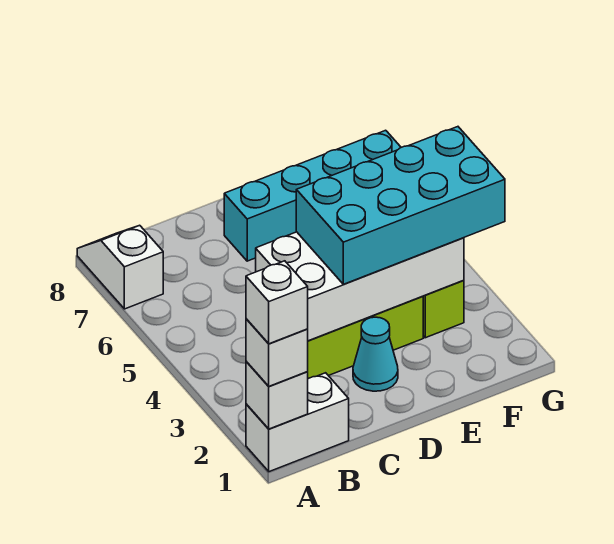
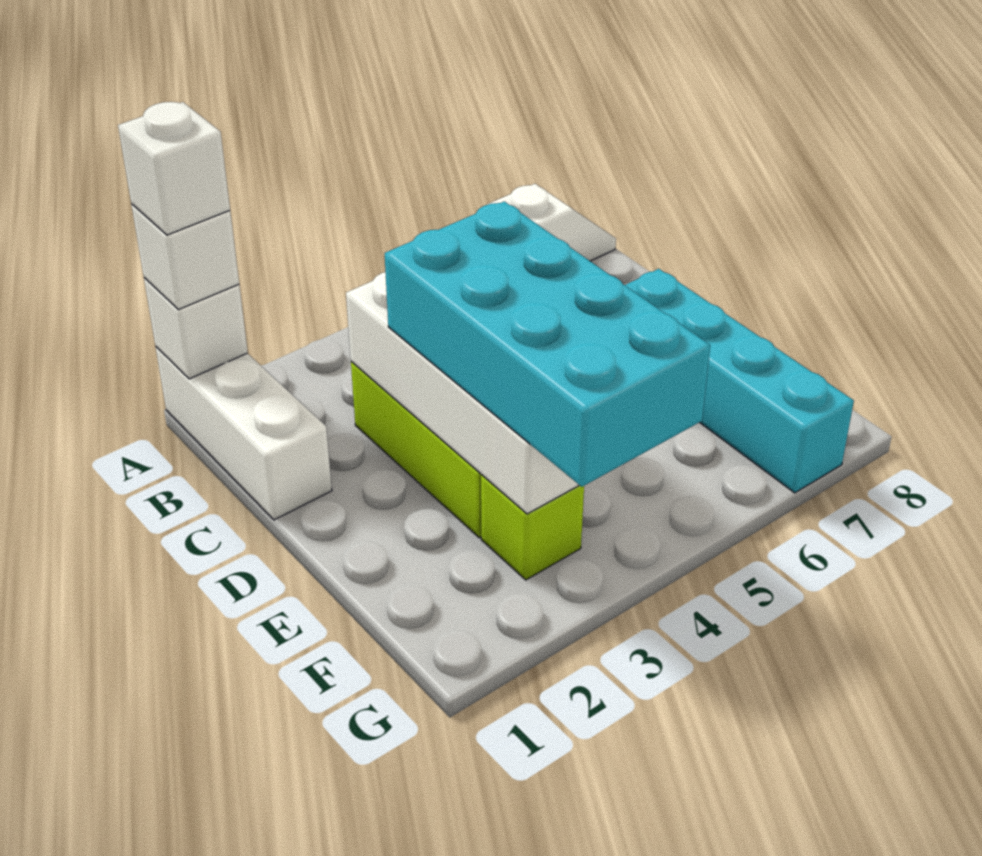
white brick A1:B1 level 1 -> white brick A1:C1 level 1
cyan cone D2 level 1 -> none

